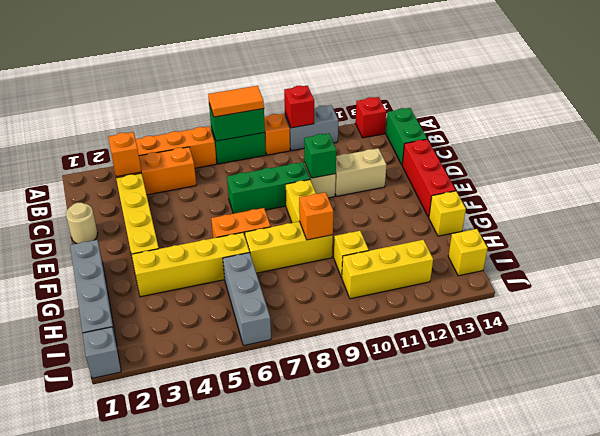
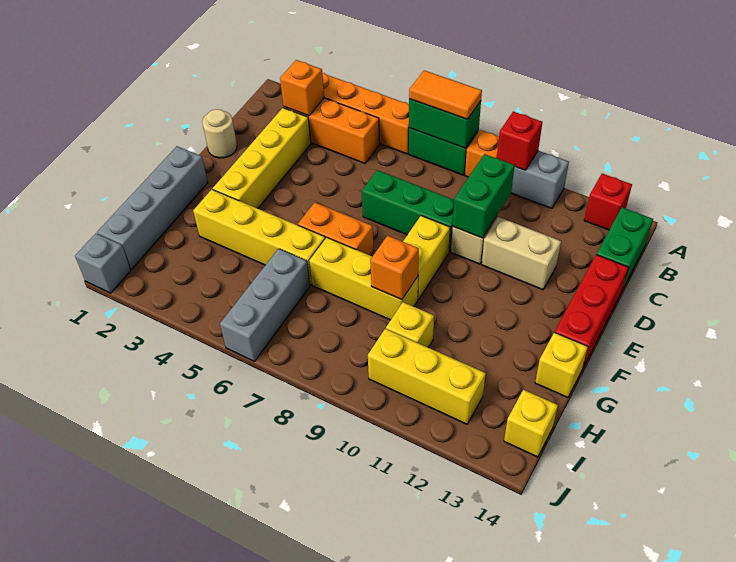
green brick D10 level 2 -> green brick C10:D10 level 2

